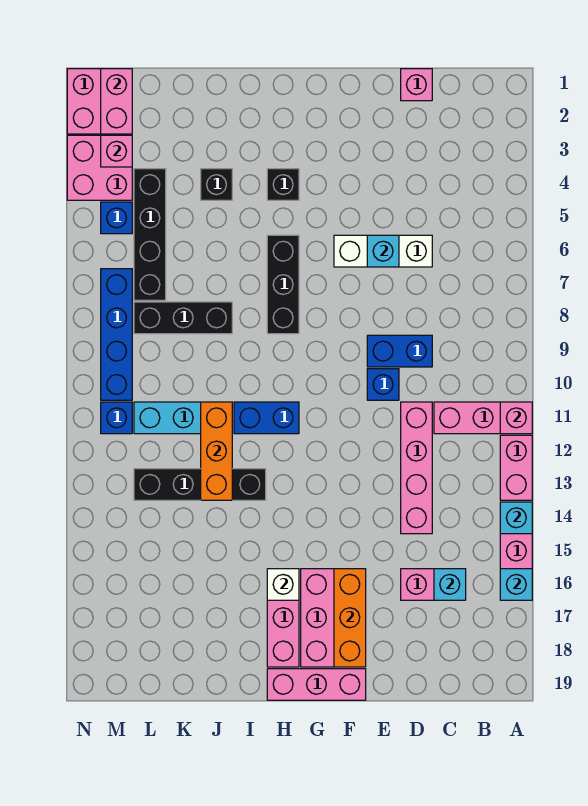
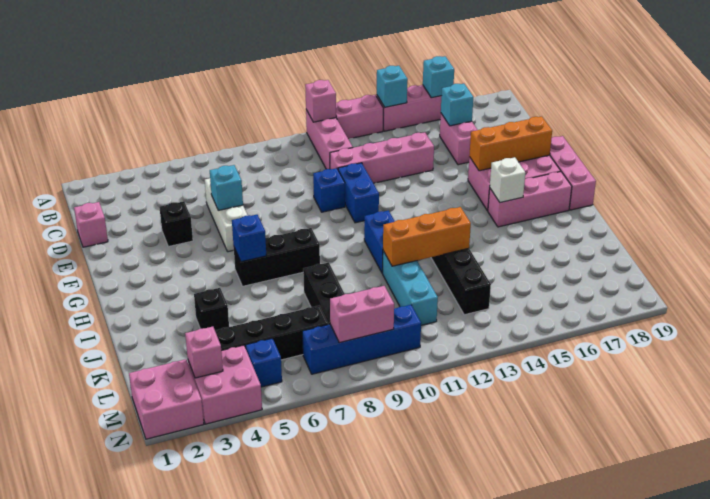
blue brick D9:E9 level 1 -> blue brick E11:F11 level 1
black brick H4 level 1 -> black brick E4 level 1
pink brick M1:M2 level 2 -> pink brick M8:M9 level 2
blue brick M11 level 1 -> blue brick H6 level 2

